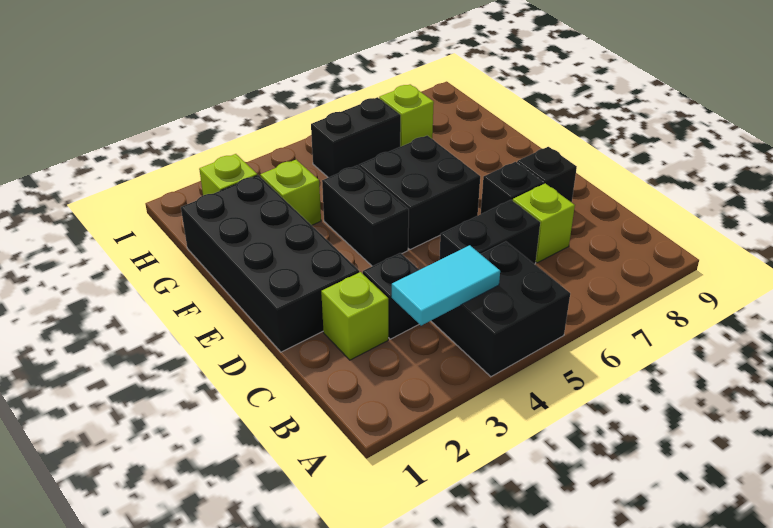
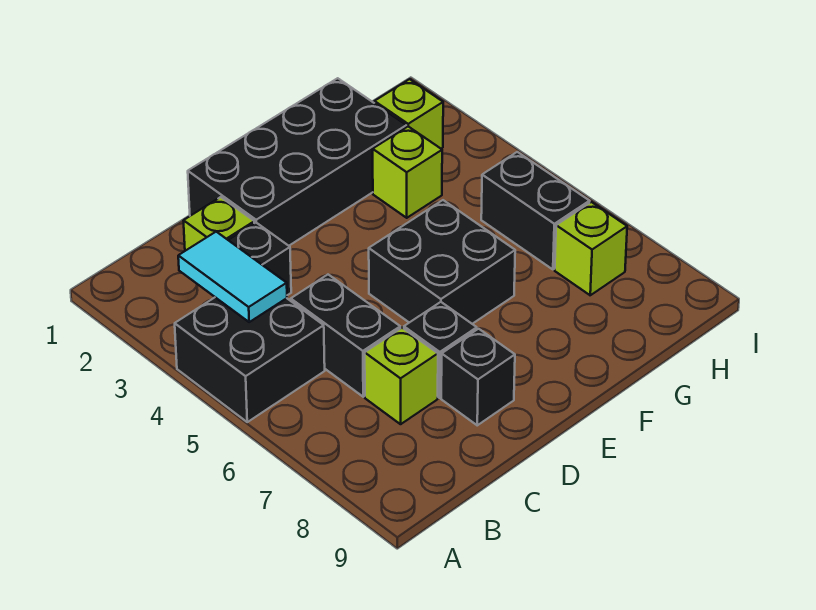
black brick E4:F4 level 1 -> none

